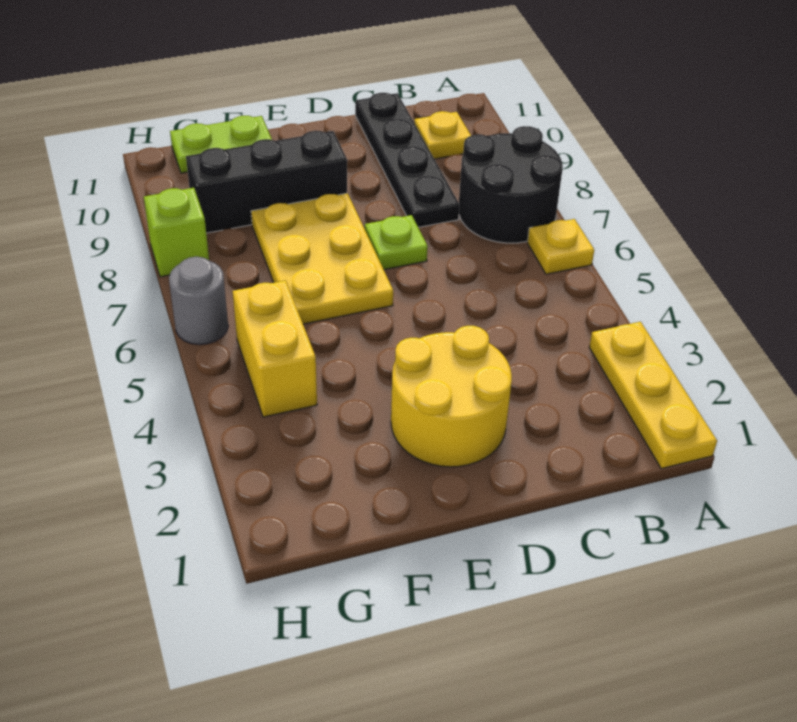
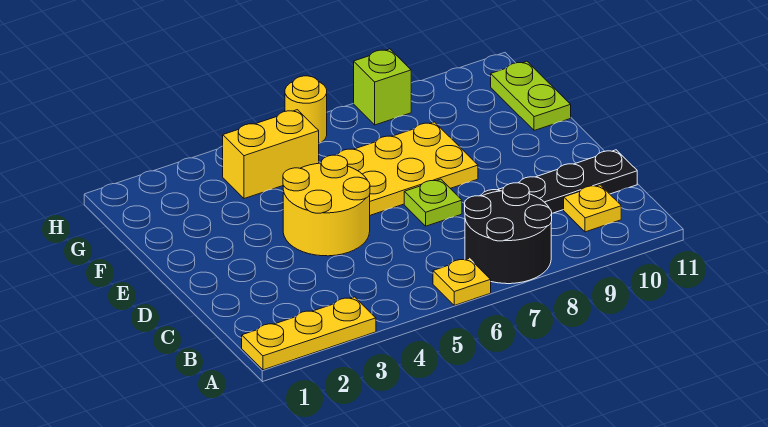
yellow round brick D2:E3 level 1 -> yellow round brick D4:E5 level 1
black brick E9:G9 level 1 -> none
grey round brick H6 level 1 -> yellow round brick H6 level 1

